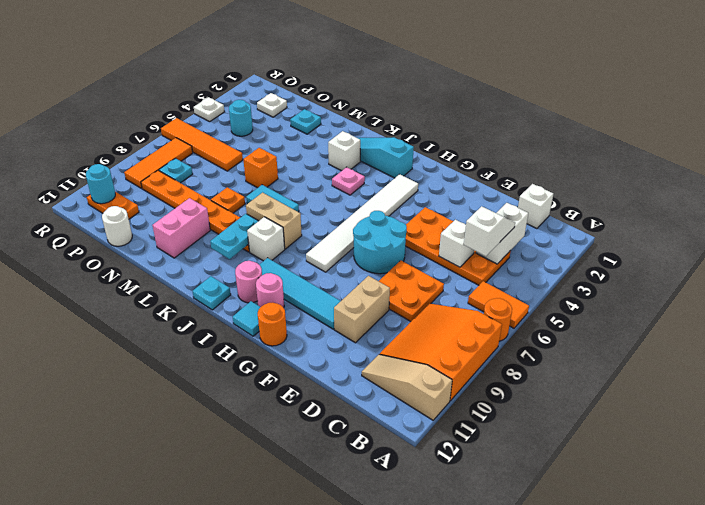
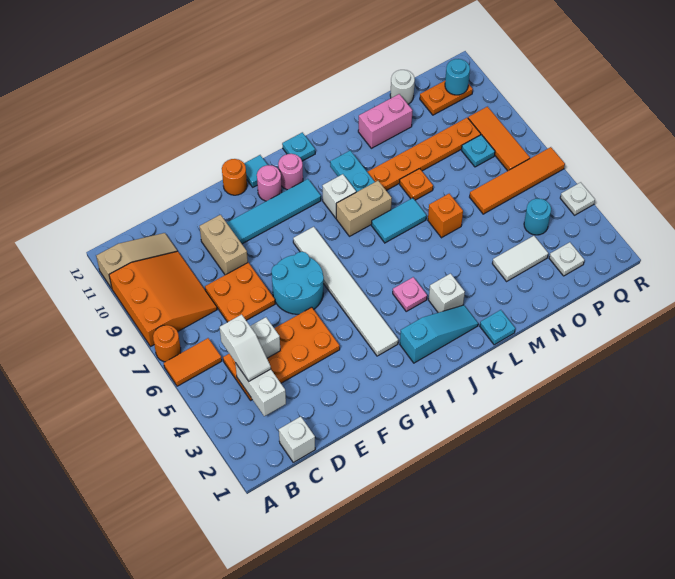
pink brick M10:M11 level 1 -> pink brick M11:N11 level 1
cyan plate N2 level 1 -> cyan plate L1 level 1
none -> white tile N3:O3 level 1

